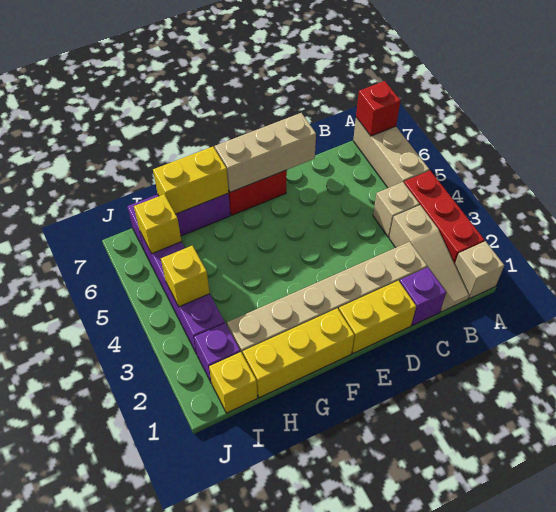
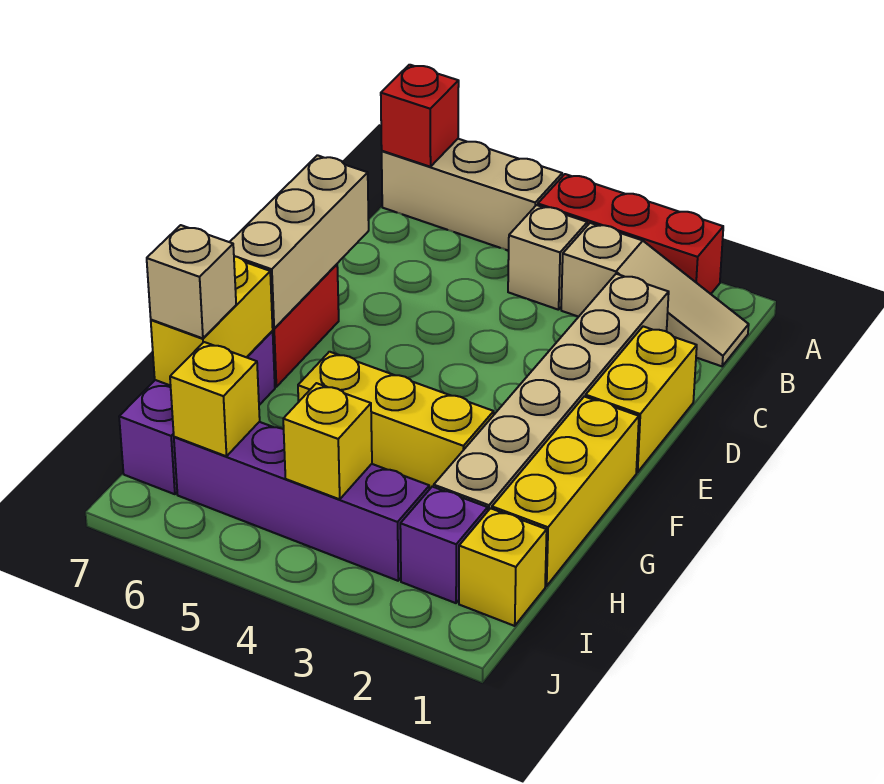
tan brick A1 level 1 -> tan brick H7 level 3
purple brick C1 level 1 -> none
none -> yellow brick G3:G5 level 1

